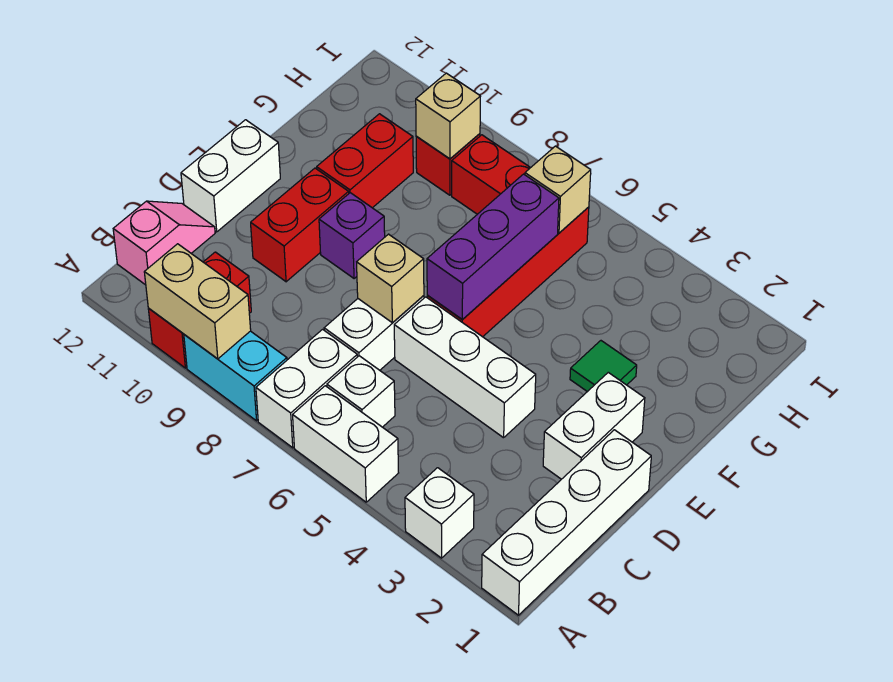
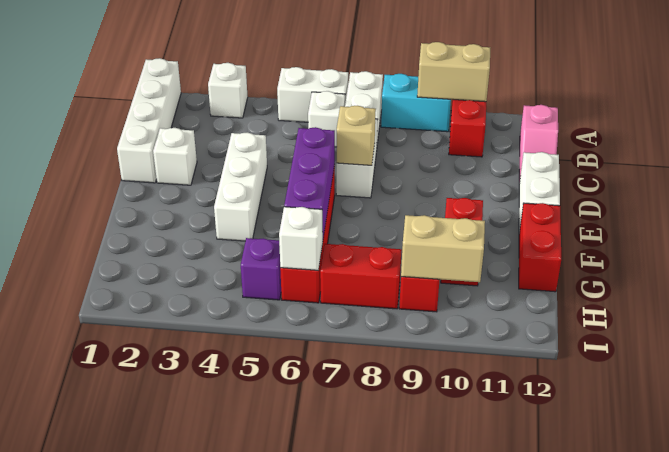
white brick D2:E2 level 1 -> white brick D2 level 1
white brick D4:D6 level 1 -> white brick D4:F4 level 1
red brick D10:E10 level 1 -> red brick F12:G12 level 1
purple brick E9 level 1 -> purple brick H5 level 1
green tile F3 level 1 -> none
tan brick H6 level 2 -> white brick H6 level 2
tan brick H9 level 2 -> tan brick H9:H10 level 2

